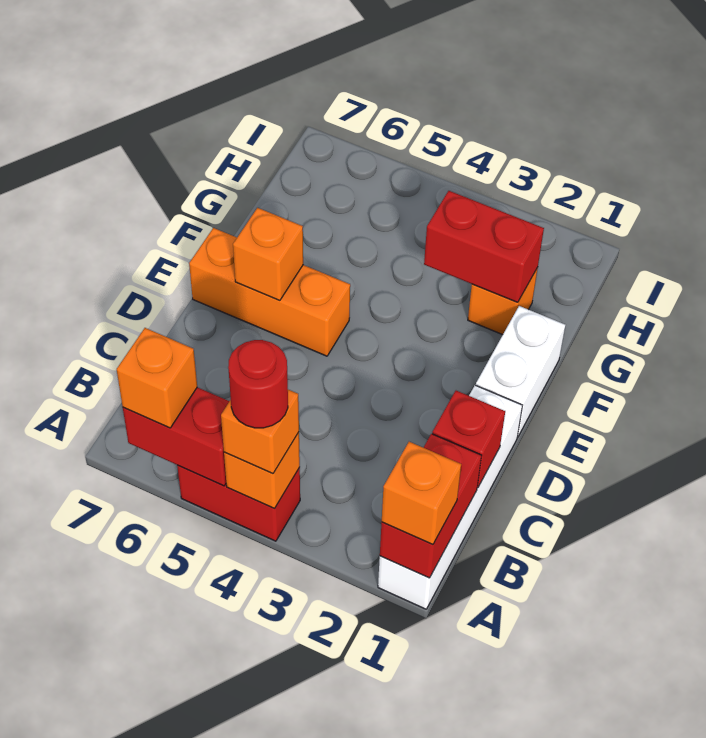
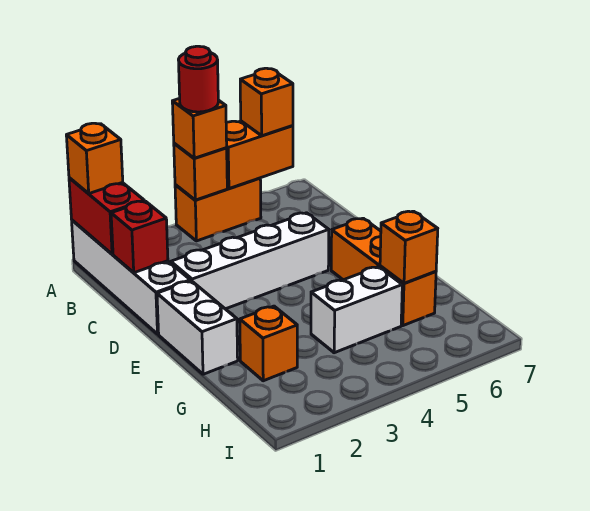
red brick A4:A5 level 1 -> orange brick A4:A5 level 1
red brick A5:A6 level 2 -> orange brick A5:A6 level 2
none -> white brick D2:D5 level 1
orange brick E5:E7 level 1 -> orange brick E6:G6 level 1
orange brick E6 level 2 -> orange brick G6 level 2
red brick G2:G3 level 2 -> none
none -> white brick G4:G5 level 1

